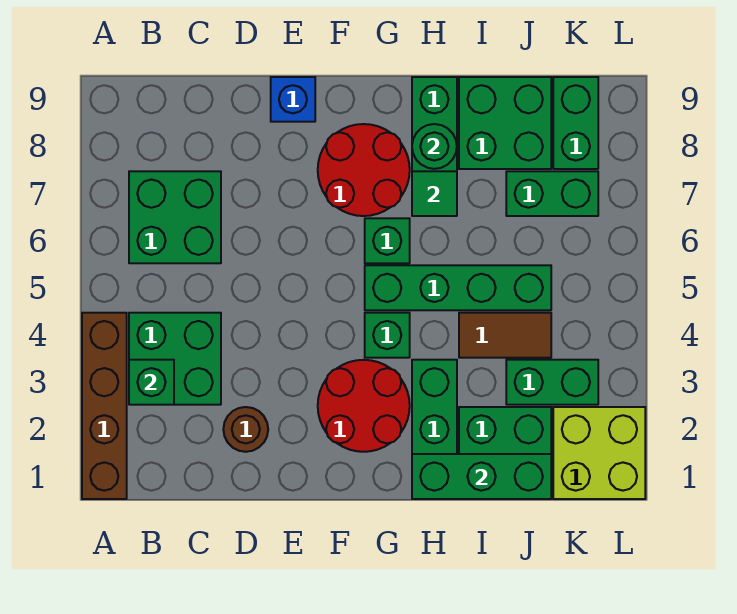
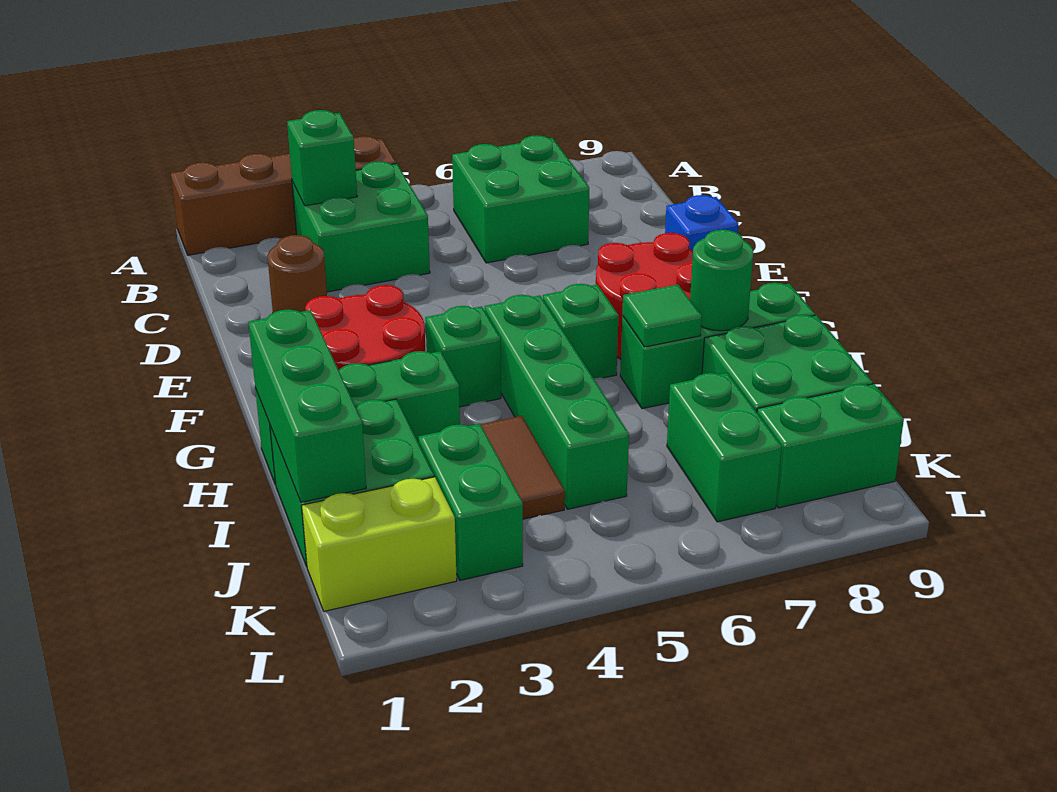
lime brick K1:L2 level 1 -> lime brick K1:K2 level 1

